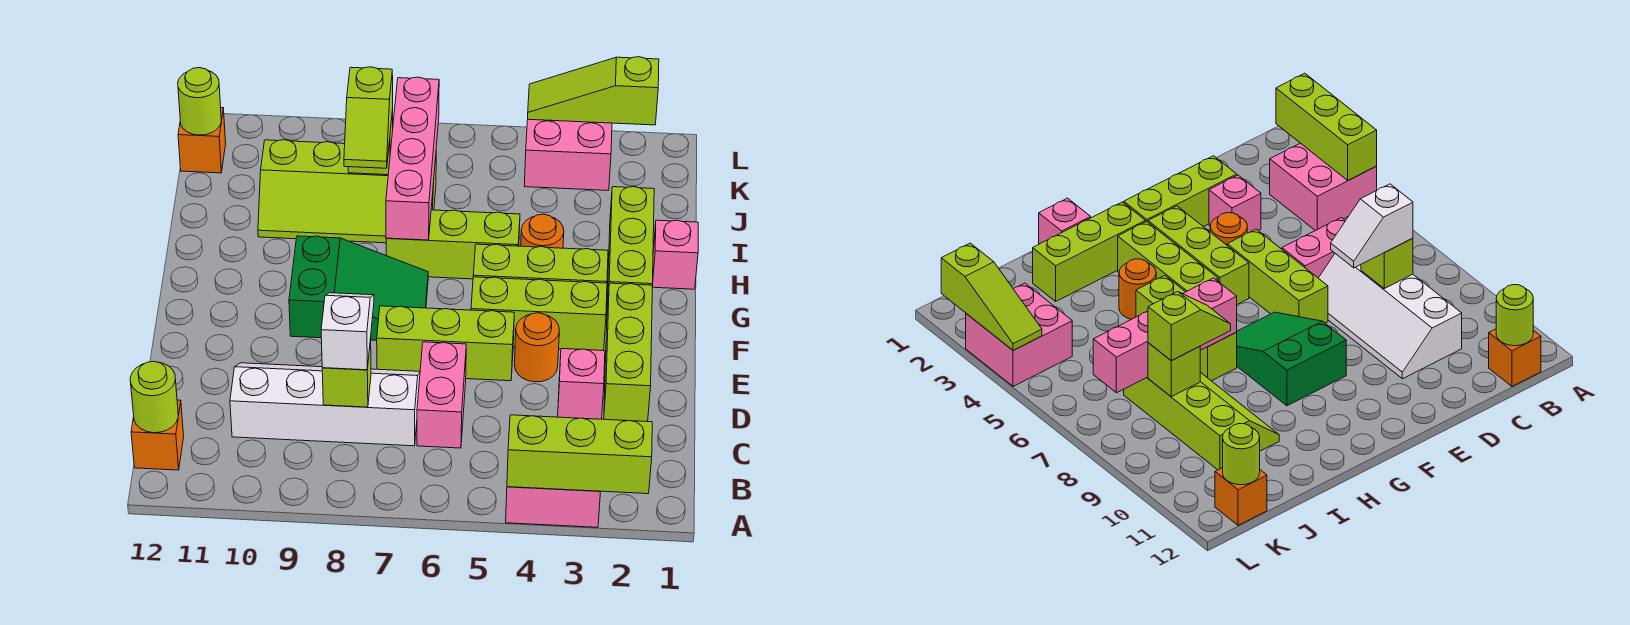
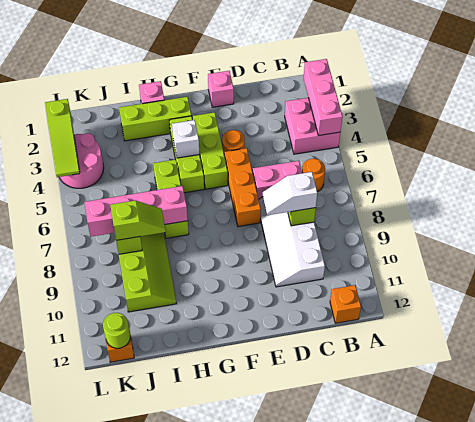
lime brick A2:A4 level 2 -> pink brick A2:A4 level 2
lime round brick B12 level 2 -> none
lime brick D2:F2 level 1 -> none
pink brick D3 level 1 -> pink brick E1 level 1
lime brick E5:E7 level 1 -> orange brick E5:E7 level 1
green slope F7:G9 level 1 top 9 -> none
none -> white brick G4 level 2
orange round brick H4 level 1 -> orange round brick B6 level 1
pink brick K3:L4 level 1 -> pink round brick K3:L4 level 1

